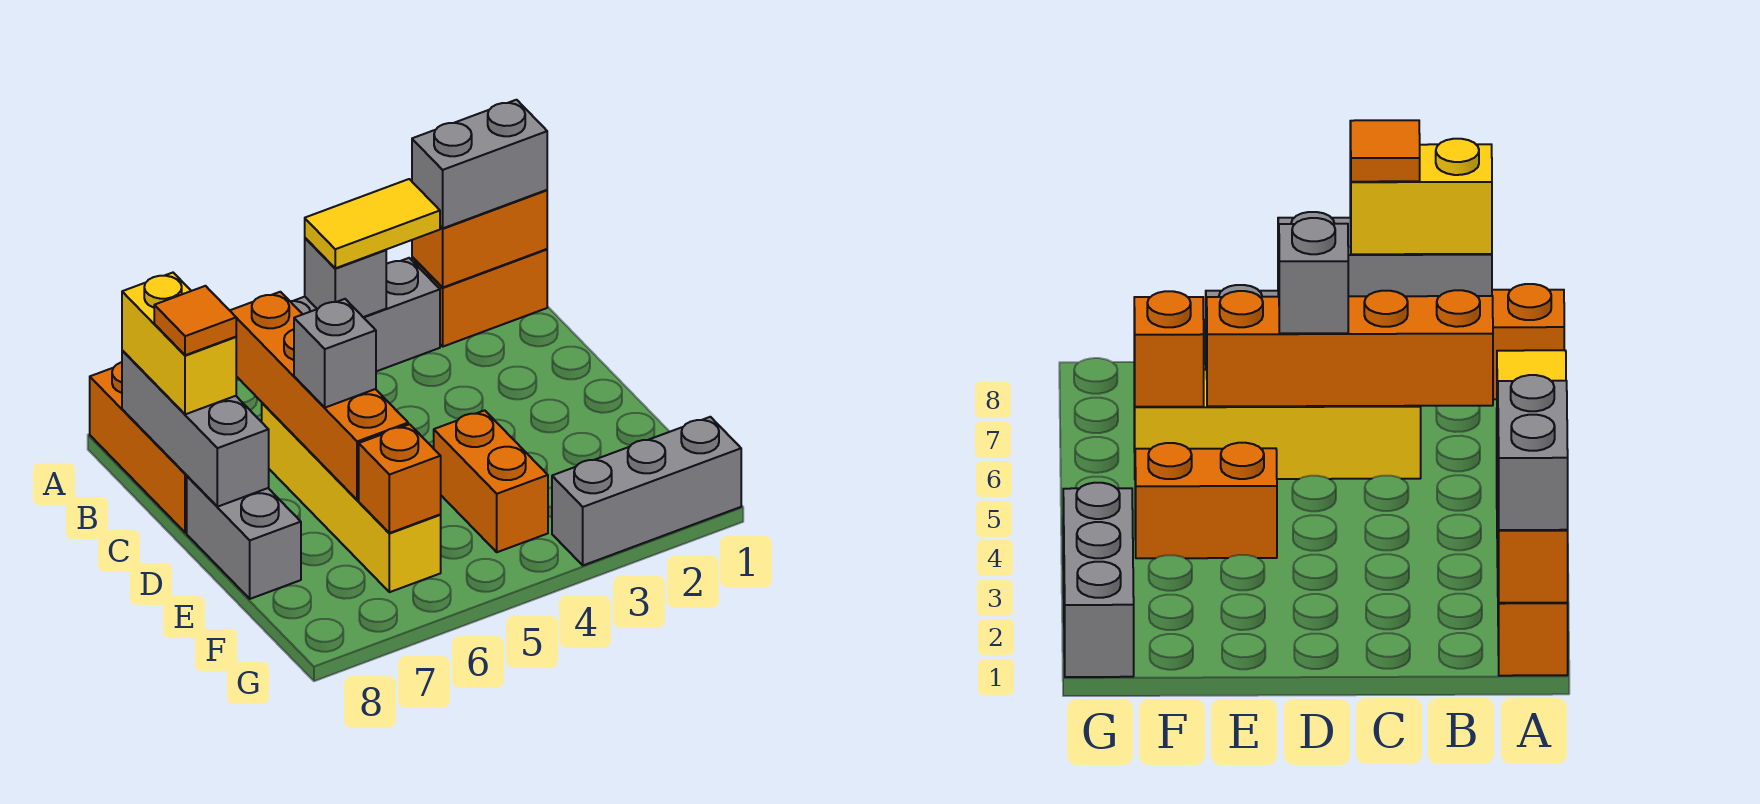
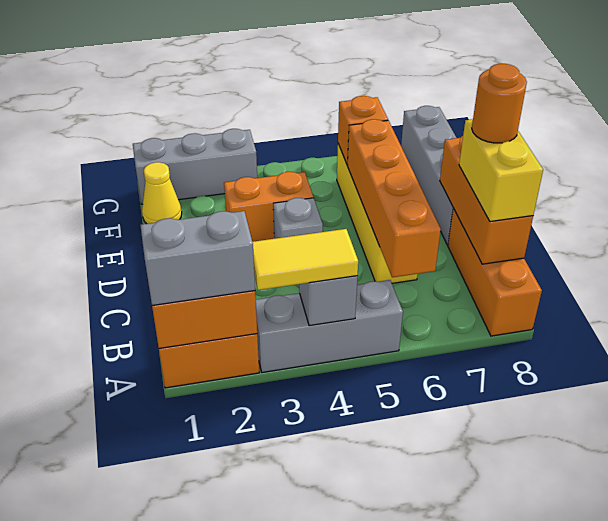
grey brick B8:D8 level 2 -> orange brick B8:D8 level 2
orange tile C8 level 4 -> orange round brick C8 level 4
grey brick D6 level 3 -> grey brick D4 level 1
grey brick D8:E8 level 1 -> grey brick D8:G8 level 1
orange brick E4:F4 level 1 -> orange brick E3:E4 level 1
none -> yellow cone F1 level 1

